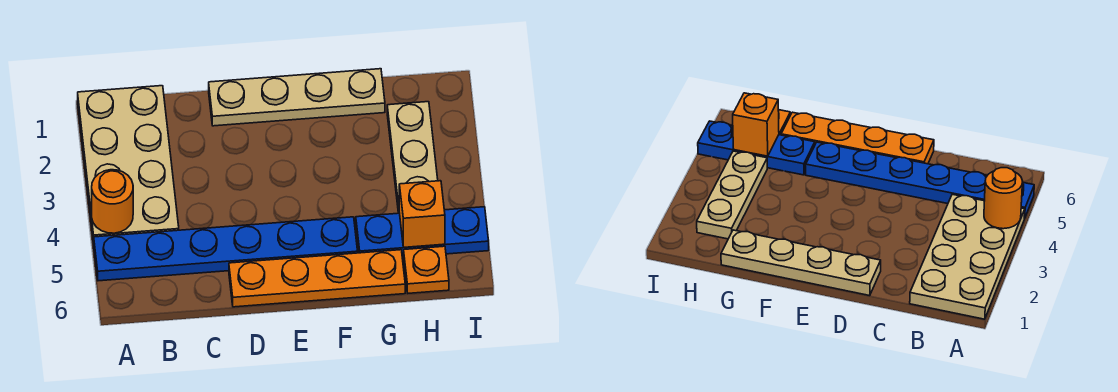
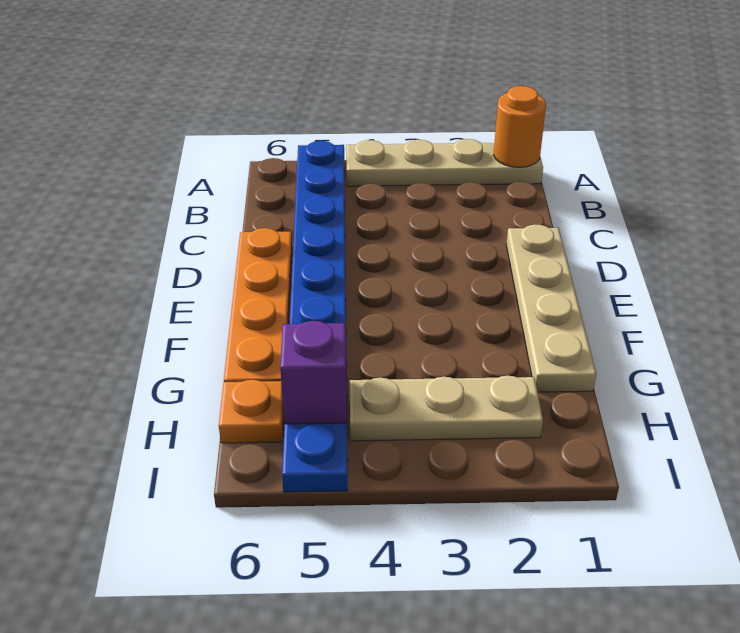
tan plate A1:B4 level 1 -> tan plate A1:A4 level 1
orange round brick A4 level 2 -> orange round brick A1 level 2
orange brick H5 level 2 -> purple brick H5 level 2

